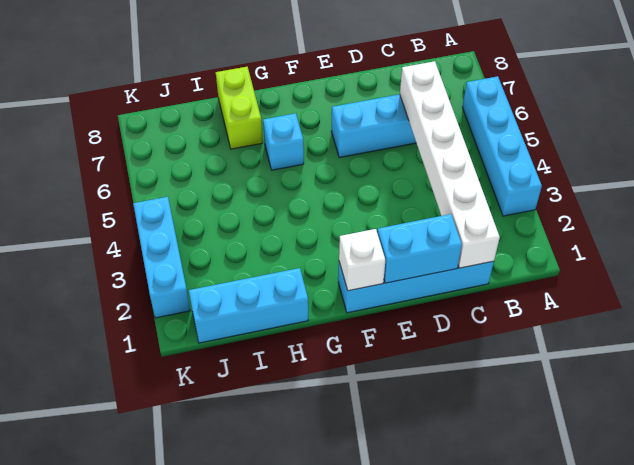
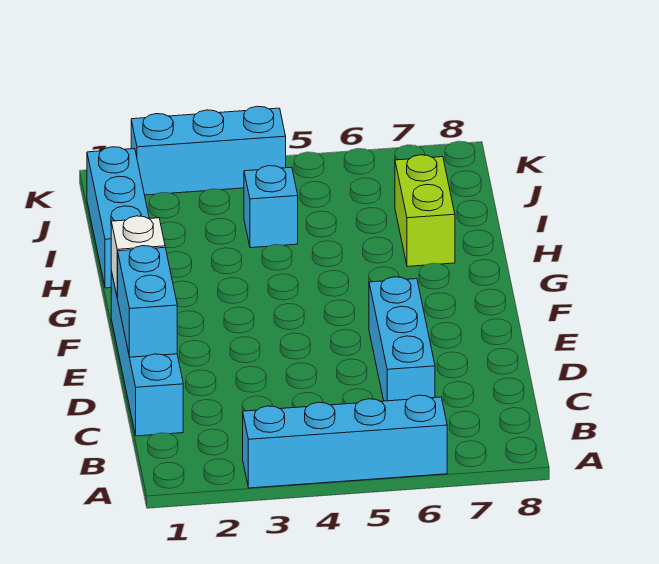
white brick C1:C6 level 2 -> none
cyan brick G6 level 1 -> cyan brick I4 level 1
lime brick H7:H8 level 1 -> lime brick H7:I7 level 1

